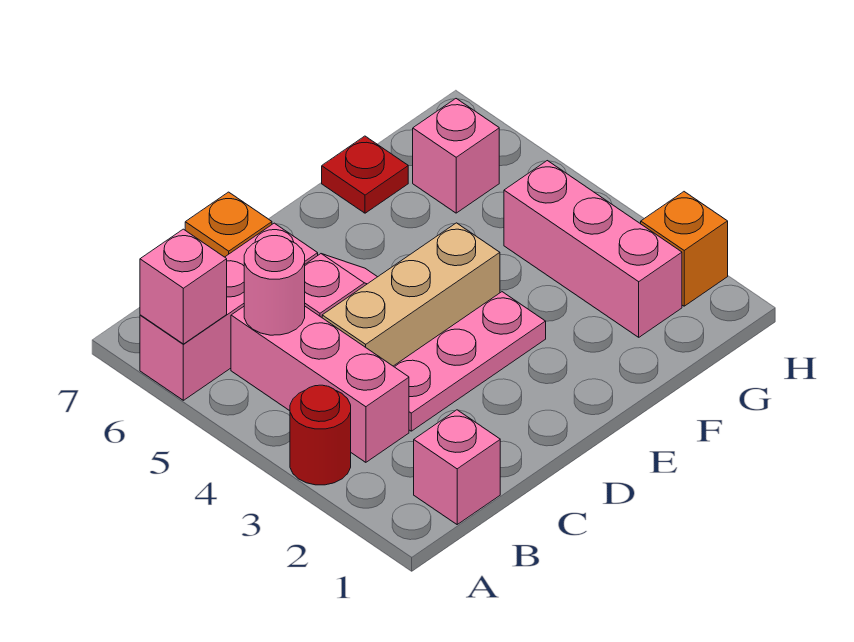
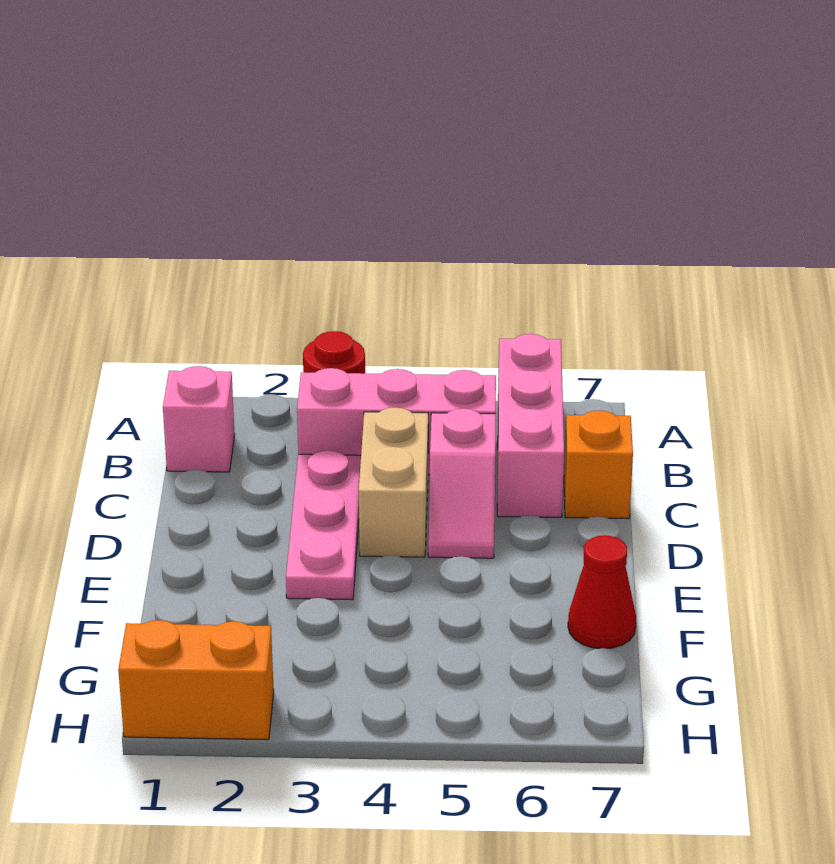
pink brick A6 level 2 -> none
pink round brick B5 level 2 -> none
tan brick C4:E4 level 1 -> tan brick C4:D4 level 1
red plate F7 level 1 -> red cone F7 level 1
pink brick G2:G4 level 1 -> none
pink brick G6 level 1 -> none
orange brick H2 level 1 -> orange brick H1:H2 level 1

